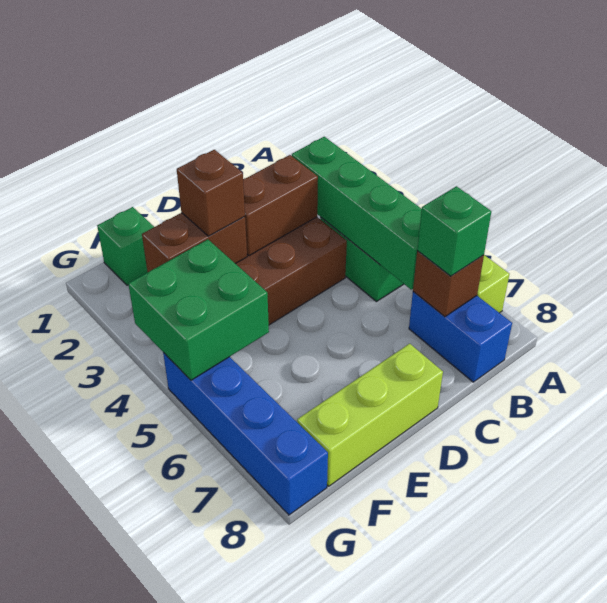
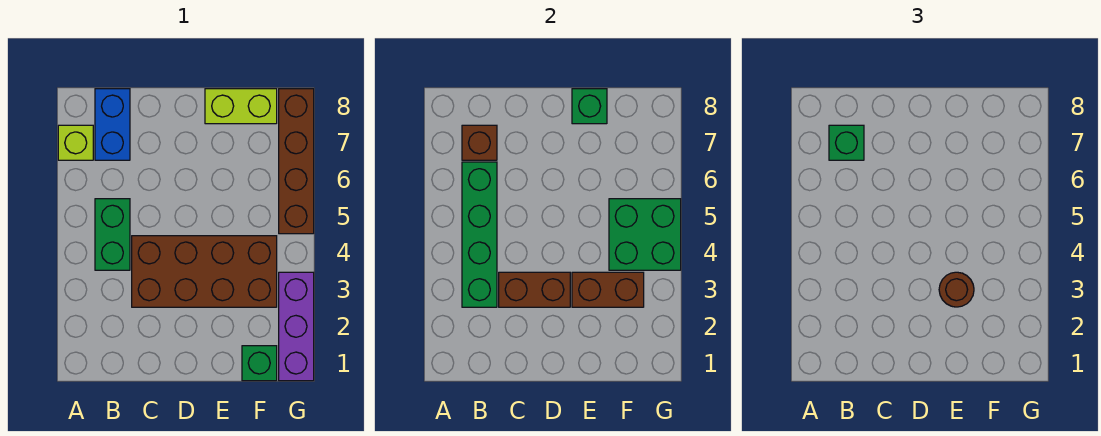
lime brick D8:F8 level 1 -> lime brick E8:F8 level 1
brown brick E3 level 3 -> brown round brick E3 level 3
none -> green brick E8 level 2
none -> purple brick G1:G3 level 1
blue brick G5:G8 level 1 -> brown brick G5:G8 level 1

